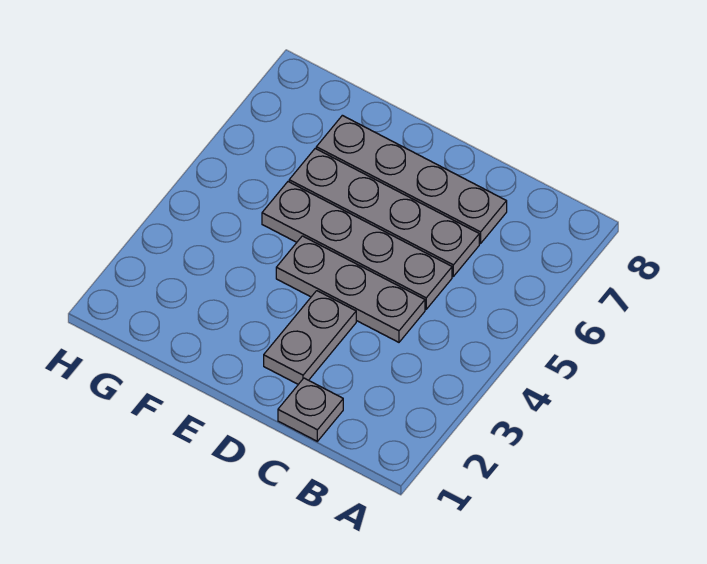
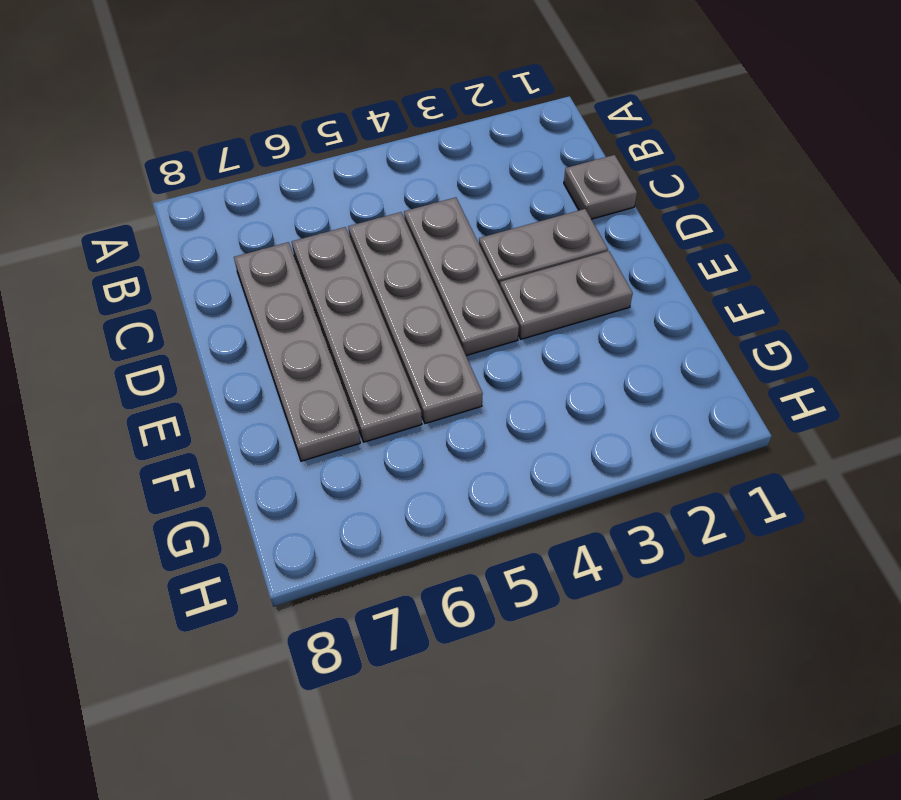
none -> grey plate E2:E3 level 1

